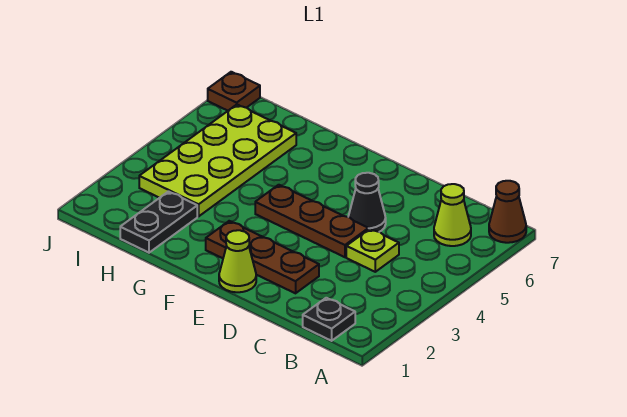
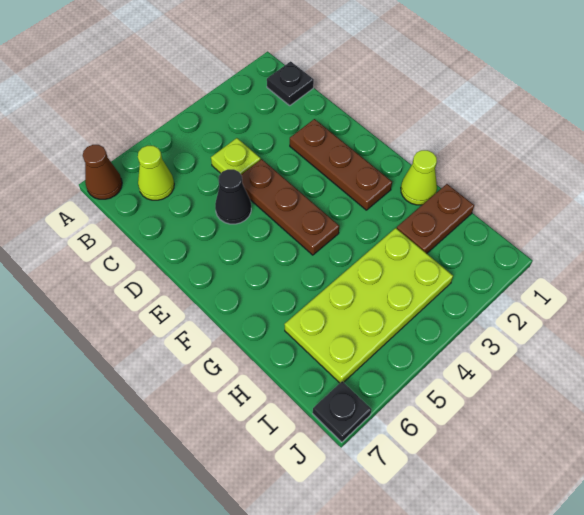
lime cone E1 level 1 -> lime cone G1 level 1
black plate H1:H2 level 1 -> brown plate H1:H2 level 1
brown plate J7 level 1 -> black plate J7 level 1

